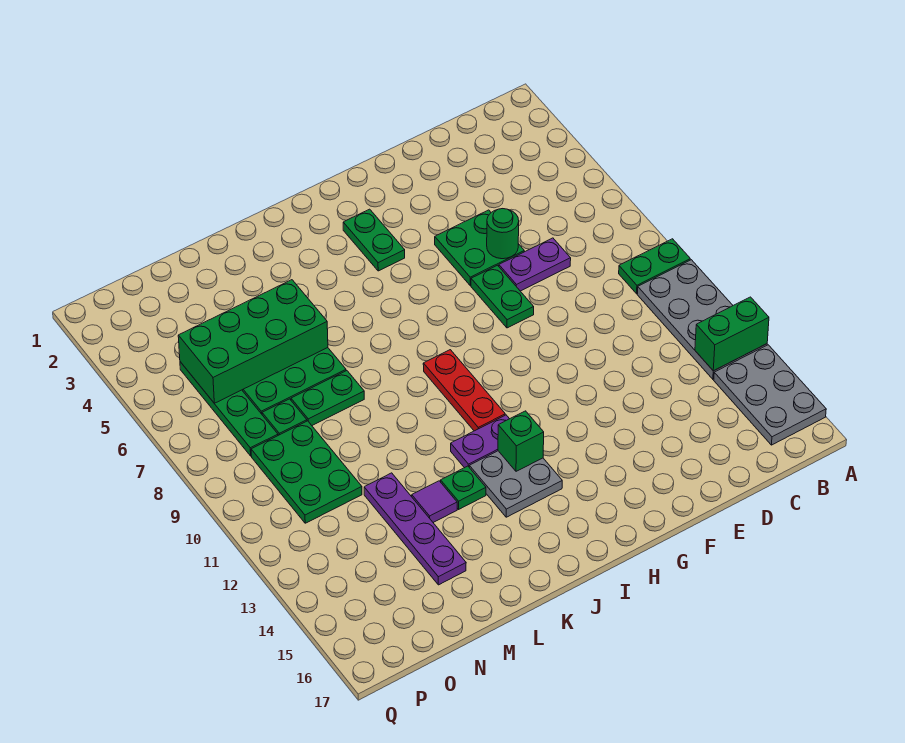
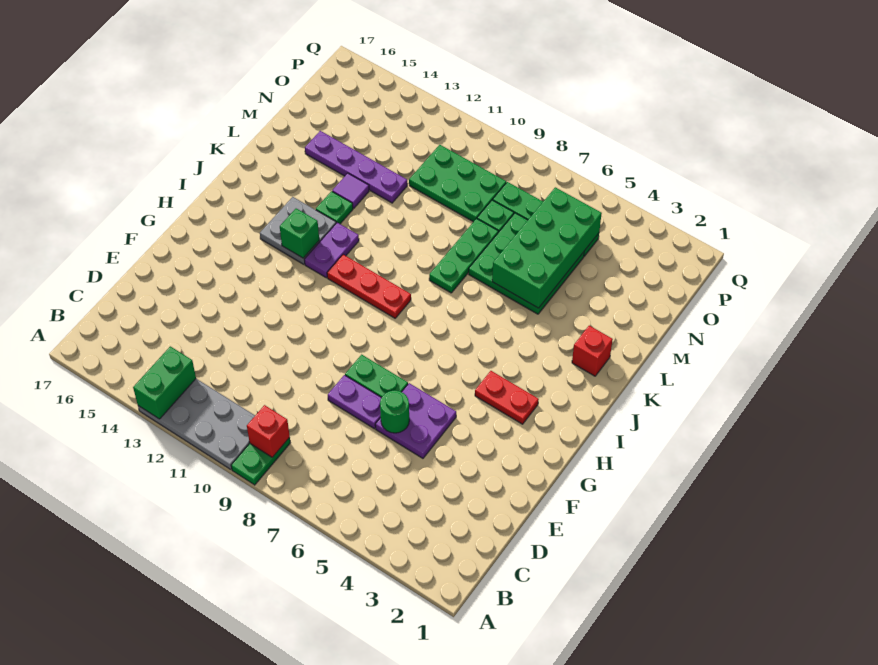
grey plate A14:B16 level 1 -> none
none -> red brick B9 level 2
purple plate D7:E7 level 1 -> purple plate E7:E8 level 1
green plate E5:F6 level 1 -> purple plate E5:F6 level 1
green plate H3:H4 level 1 -> red plate H3:H4 level 1
none -> red brick K2 level 1
green plate L8:M8 level 1 -> green plate K8:M8 level 1

